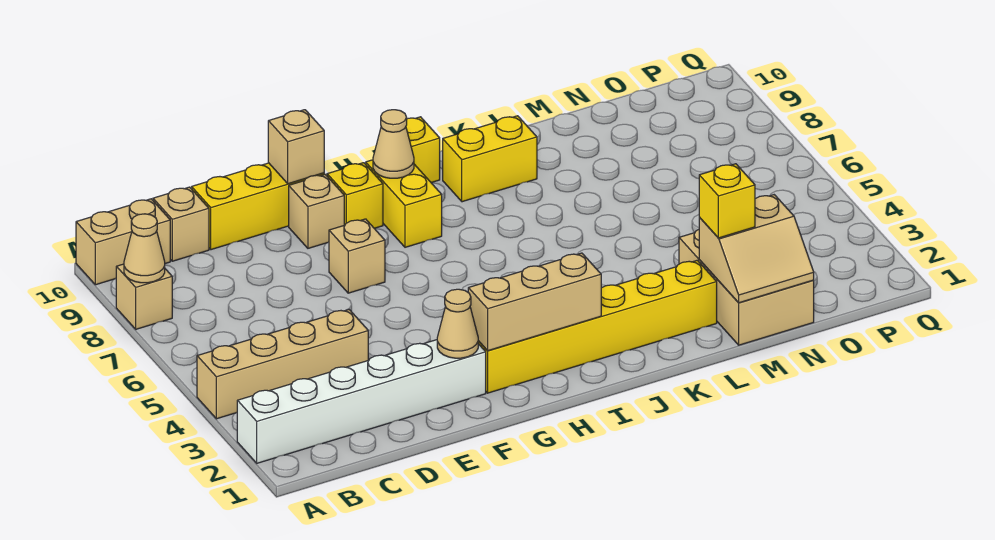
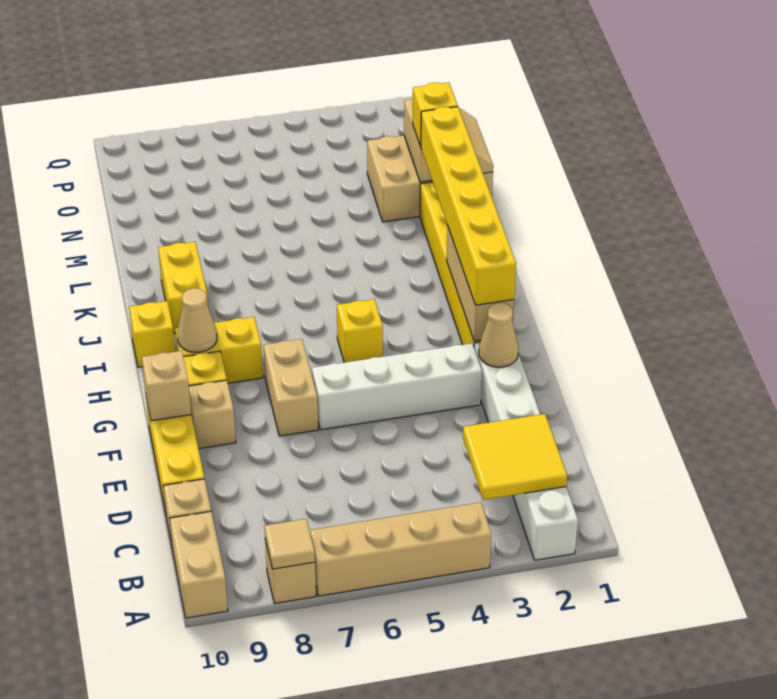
tan brick A4:D4 level 1 -> tan brick A4:A7 level 1
tan cone A8 level 2 -> tan tile A8 level 2
none -> yellow tile B2:C3 level 2
none -> white brick F3:F6 level 1
tan brick F7 level 1 -> tan brick F7:G7 level 1
none -> yellow brick G2:L2 level 3
none -> yellow brick H5 level 1

